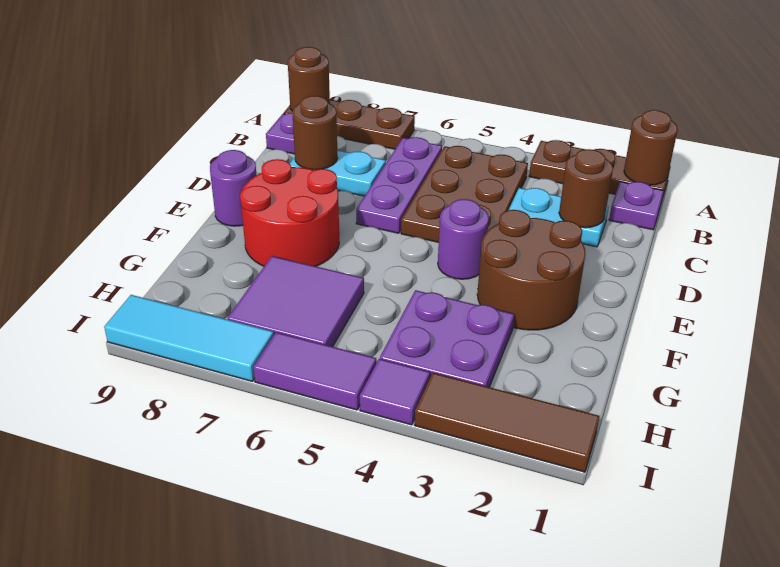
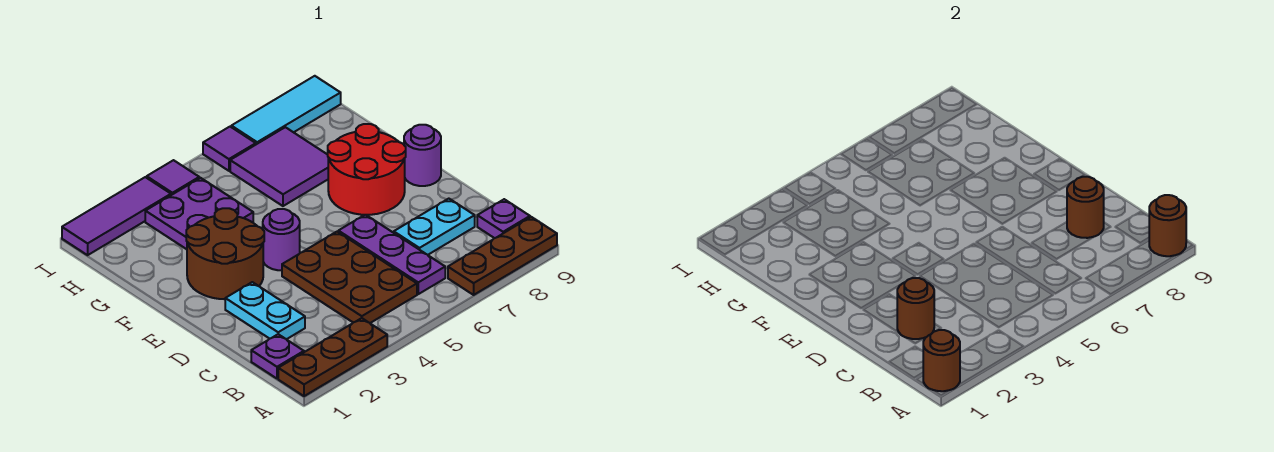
cyan plate C2:C3 level 1 -> cyan plate C2:D2 level 1
brown tile I1:I3 level 1 -> purple tile I1:I3 level 1
purple tile I5:I6 level 1 -> purple tile I6 level 1

